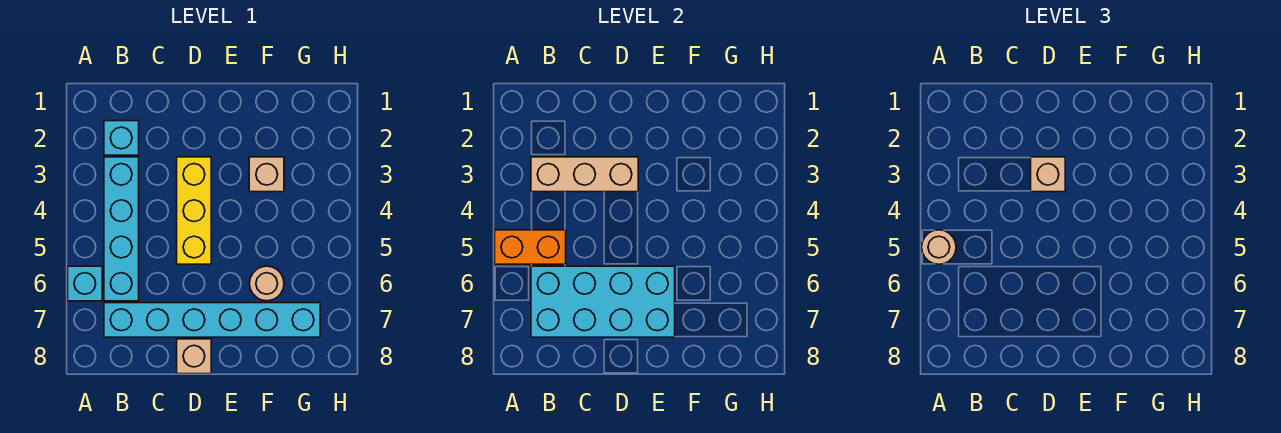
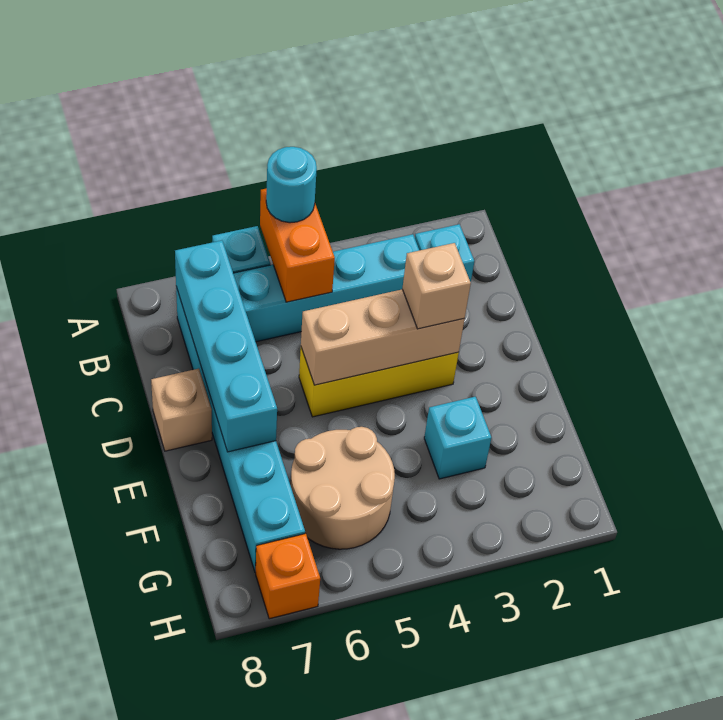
tan round brick A5 level 3 -> cyan round brick A5 level 3
tan brick B3:D3 level 2 -> tan brick D3:D5 level 2
cyan brick B6:E7 level 2 -> cyan brick B7:E7 level 2
tan brick F3 level 1 -> cyan brick F3 level 1
tan round brick F6 level 1 -> tan round brick F5:G6 level 1
none -> orange brick H7 level 1

